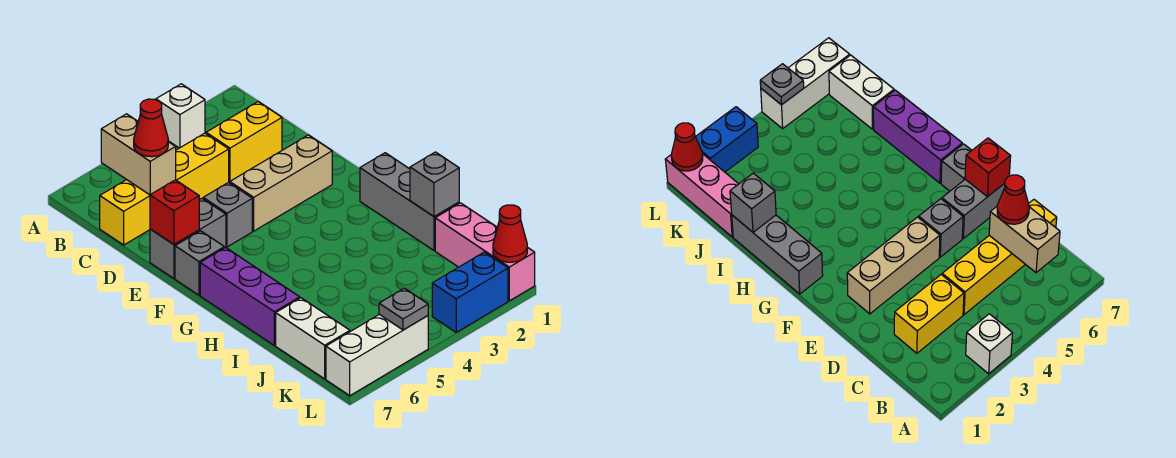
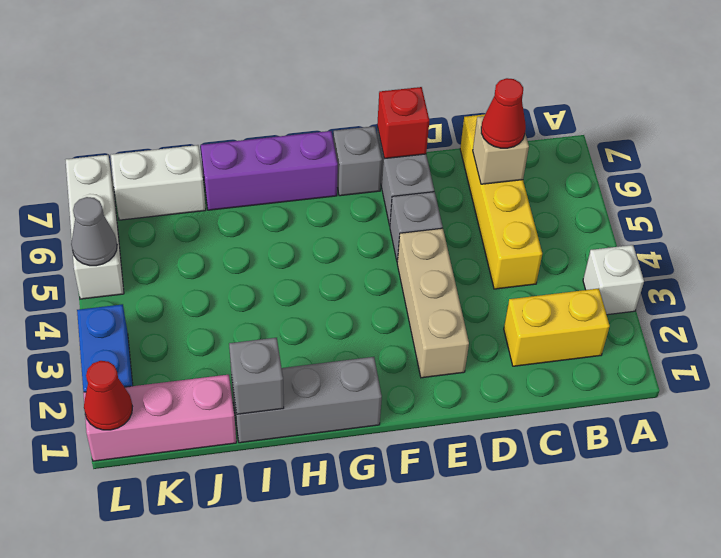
tan brick B6:C6 level 2 -> tan brick C6 level 2
yellow brick C2:C3 level 1 -> yellow brick B2:C2 level 1
grey plate L5 level 2 -> grey cone L5 level 2

